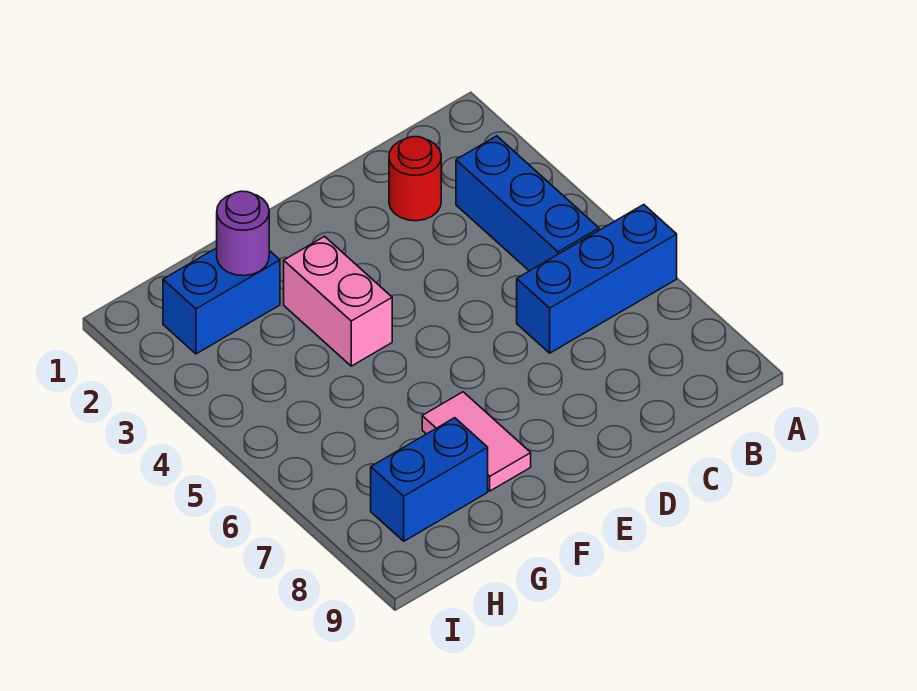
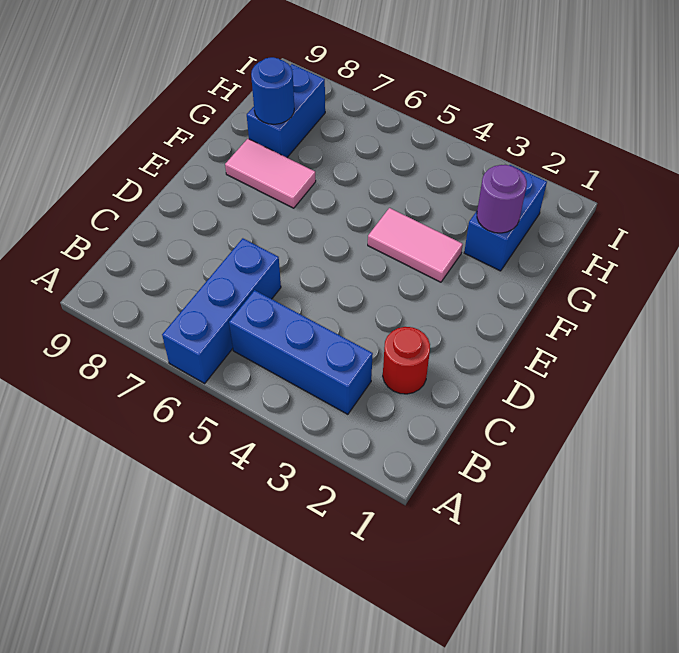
pink brick F3:F4 level 1 -> pink tile F3:F4 level 1
none -> blue round brick G8 level 2

